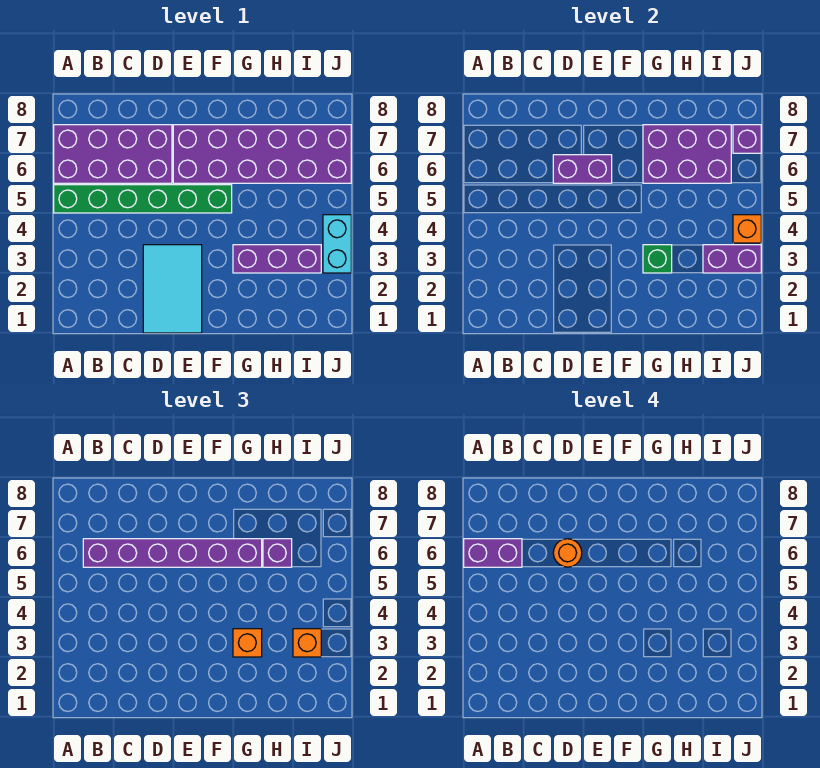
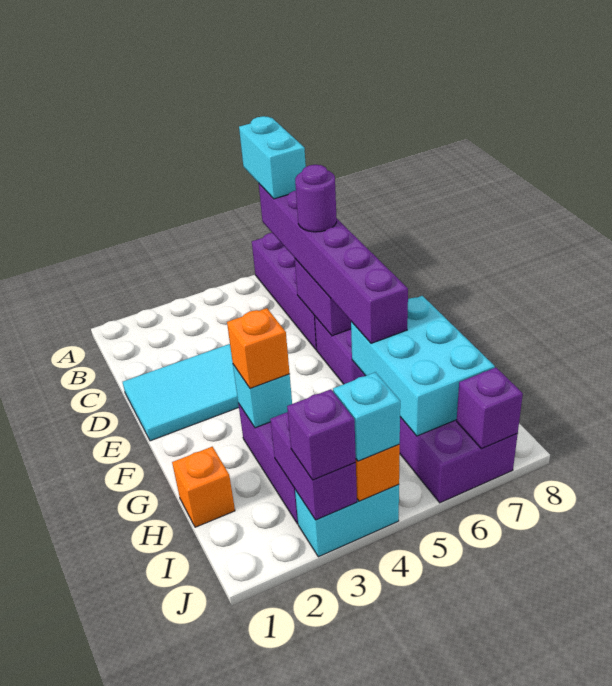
green brick A5:F5 level 1 -> none
purple brick A6:B6 level 4 -> cyan brick A6:B6 level 4
orange round brick D6 level 4 -> purple round brick D6 level 4
green brick G3 level 2 -> cyan brick G3 level 2
purple brick G6:I7 level 2 -> cyan brick G6:I7 level 2
purple brick H6 level 3 -> purple brick J3 level 3
orange brick I3 level 3 -> orange brick H1 level 1
none -> cyan brick J4 level 3

